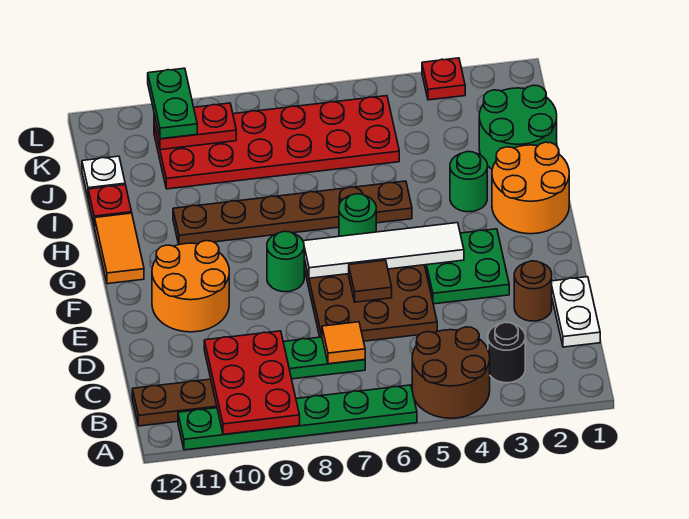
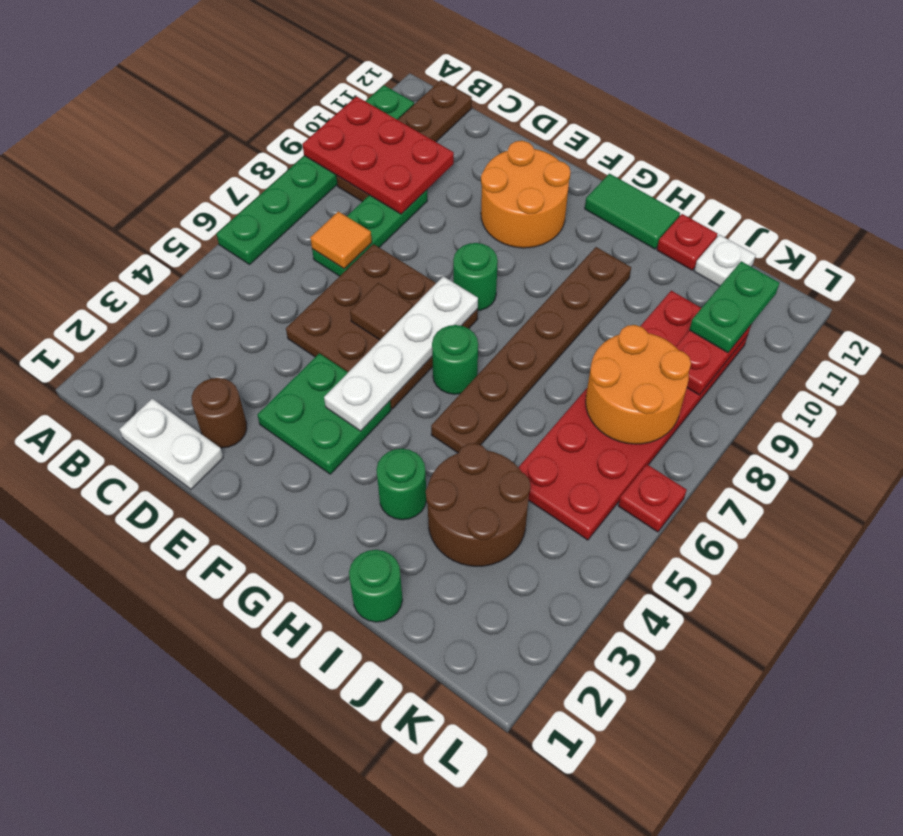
brown round brick A4:B5 level 1 -> brown round brick I3:J4 level 1
black round brick B3 level 1 -> none
white tile F4:F7 level 2 -> white plate F4:F7 level 2
orange round brick G1:H2 level 1 -> orange round brick J7:K8 level 2
orange tile G12:H12 level 1 -> green tile G12:H12 level 1
green round brick I1:J2 level 1 -> green round brick I1 level 1
green plate K10:L10 level 3 -> green plate K10:K11 level 3
red plate L3 level 1 -> red plate L6 level 1

